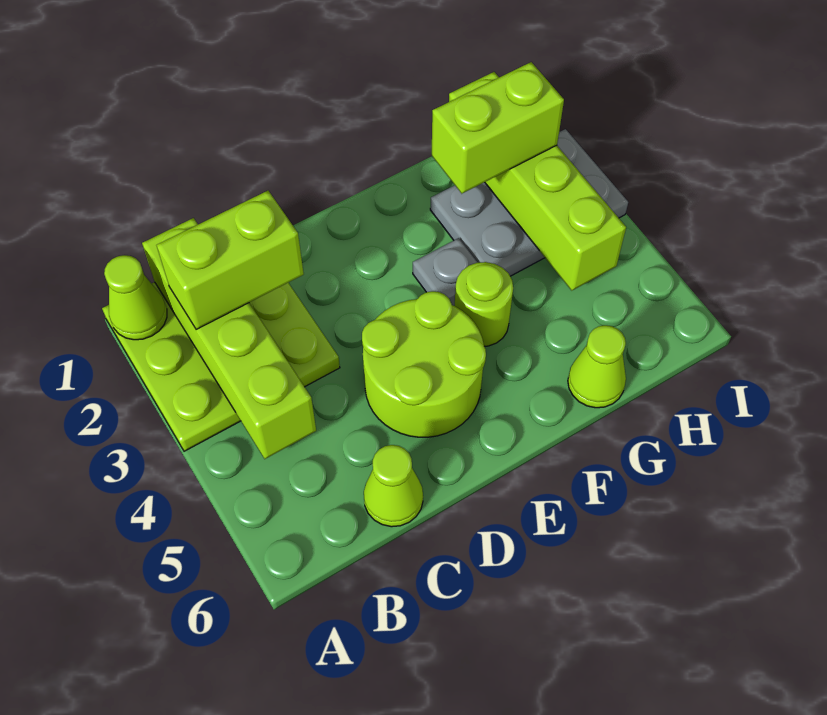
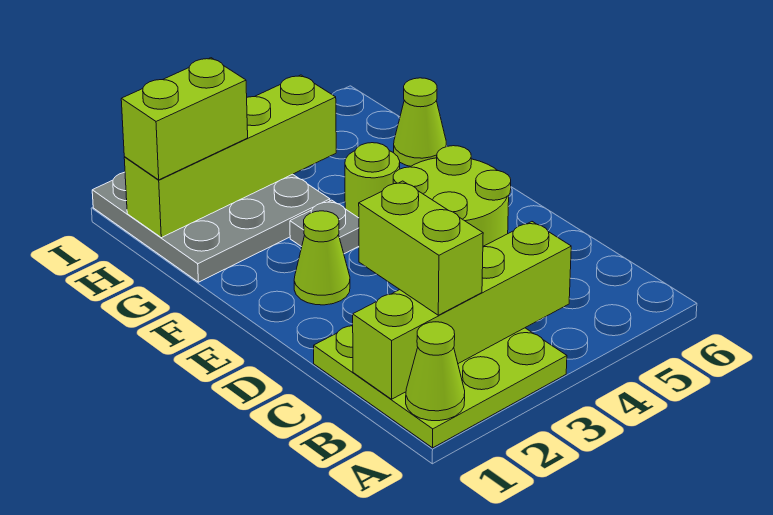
lime cone C6 level 1 -> lime cone E2 level 1
grey plate G2:I3 level 1 -> grey plate G1:I3 level 1
lime brick G2:H2 level 3 -> lime brick H1:H2 level 3

